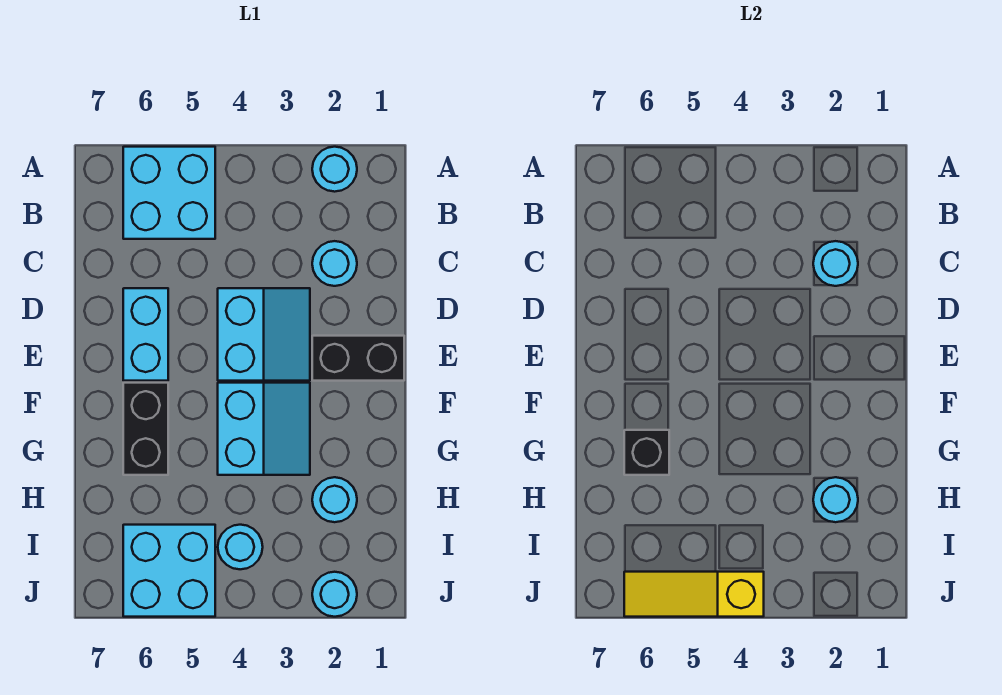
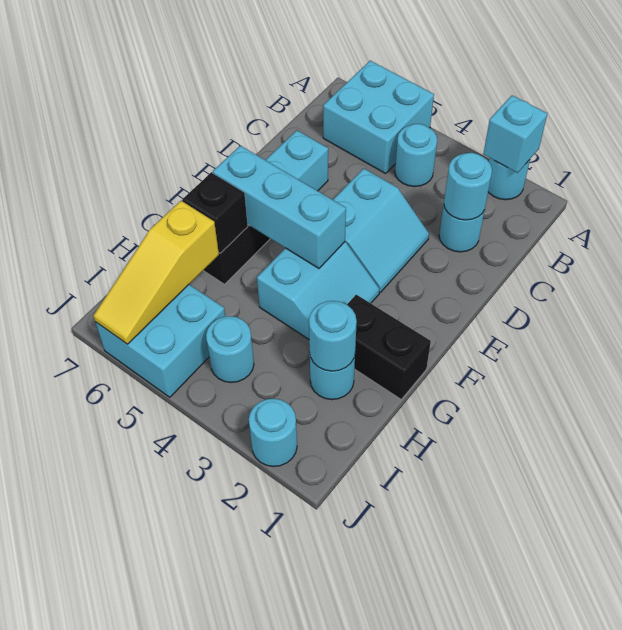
none -> cyan brick A2 level 2
none -> cyan round brick B4 level 1
black brick E1:E2 level 1 -> black brick G1:G2 level 1
none -> cyan brick F4:F6 level 2
yellow slope J4:J6 level 2 top 4 -> yellow slope H6:J6 level 2 top H

